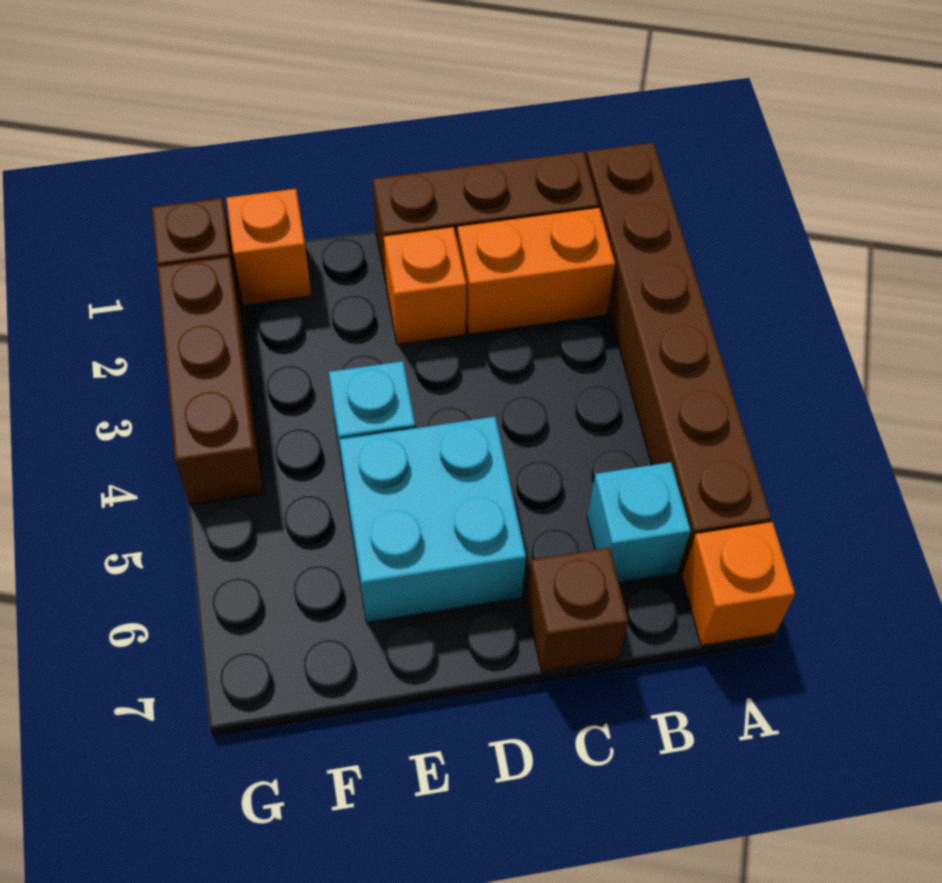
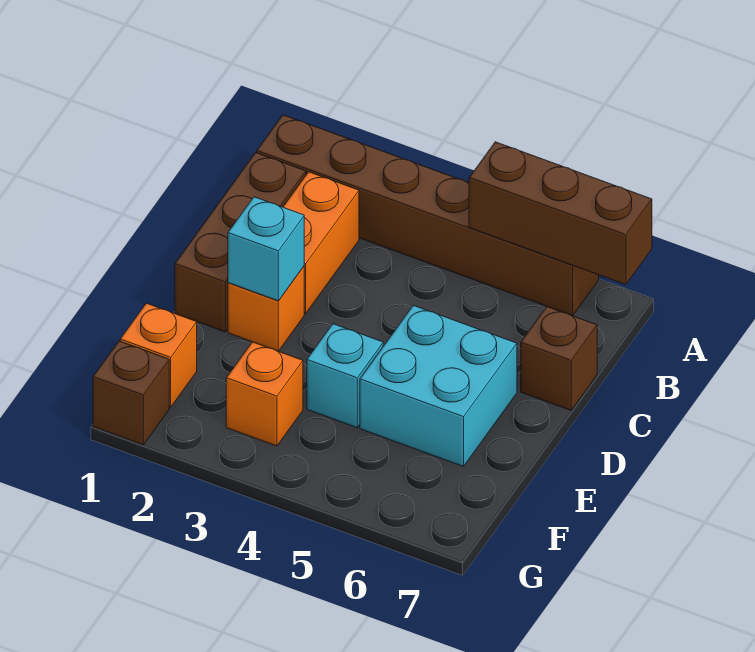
orange brick A7 level 1 -> orange brick F3 level 1
cyan brick B6 level 1 -> cyan brick D2 level 2
brown brick G2:G4 level 1 -> brown brick A5:A7 level 2

